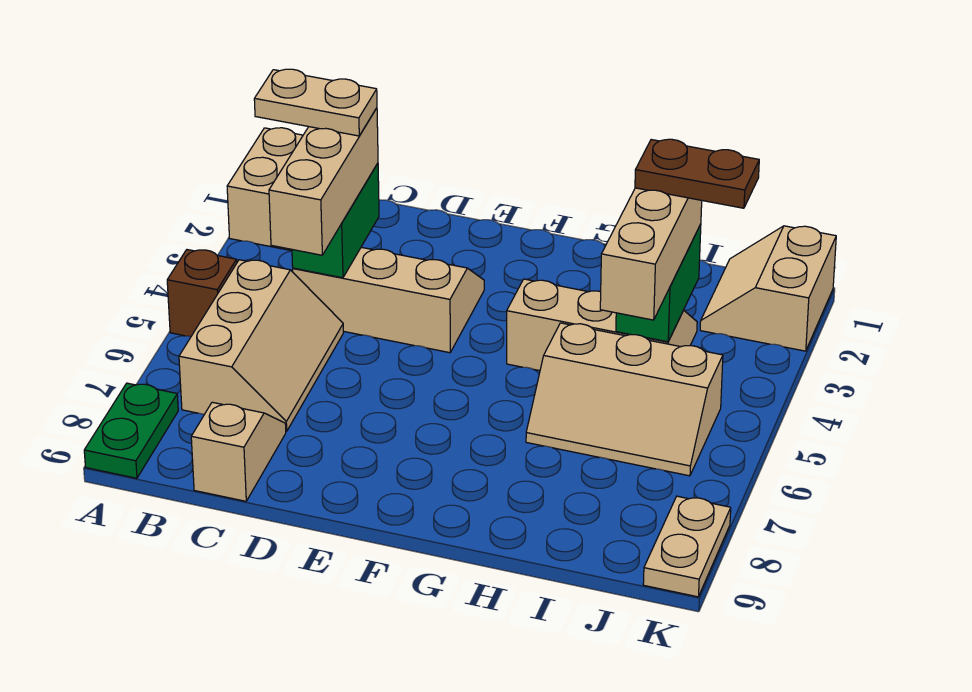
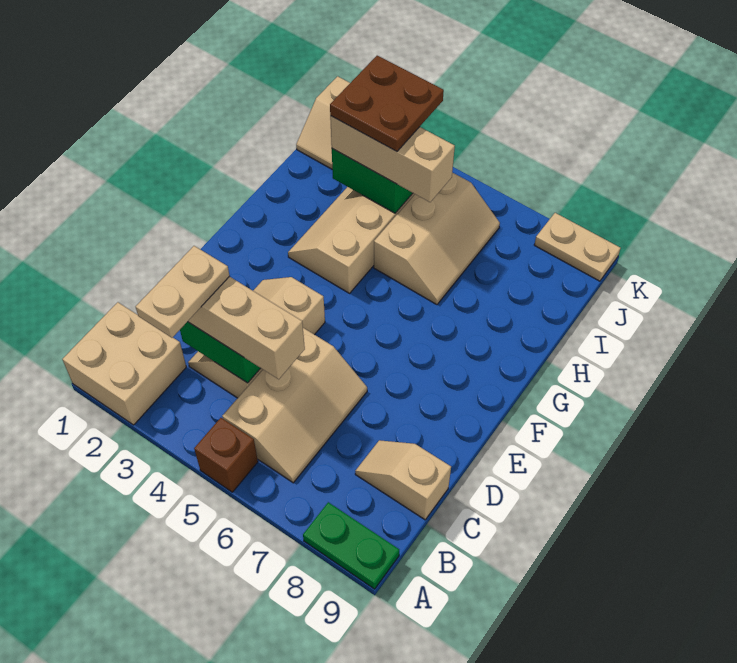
tan slope B5:C7 level 1 top B -> tan slope B5:D6 level 1 top 5
brown plate I3:J3 level 4 -> brown plate I3:J4 level 4

